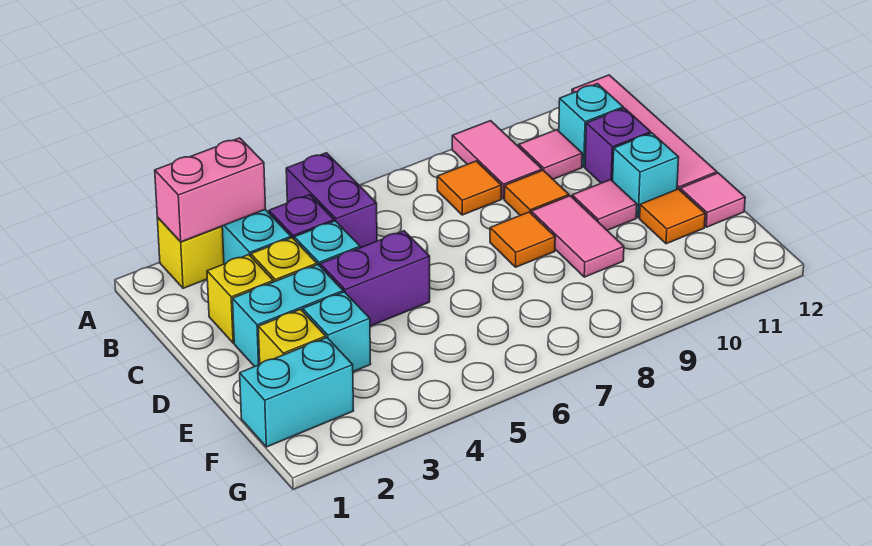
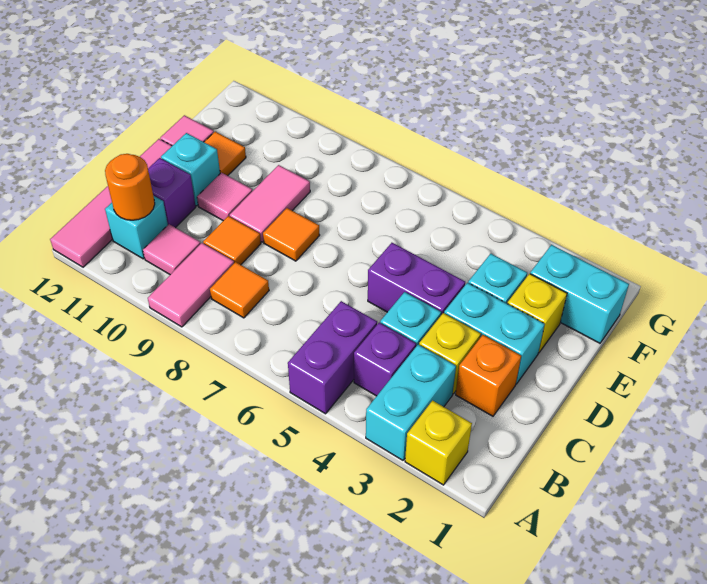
pink brick A2:A3 level 2 -> none
none -> orange round brick B11 level 2
yellow brick C2 level 1 -> orange brick C2 level 1

